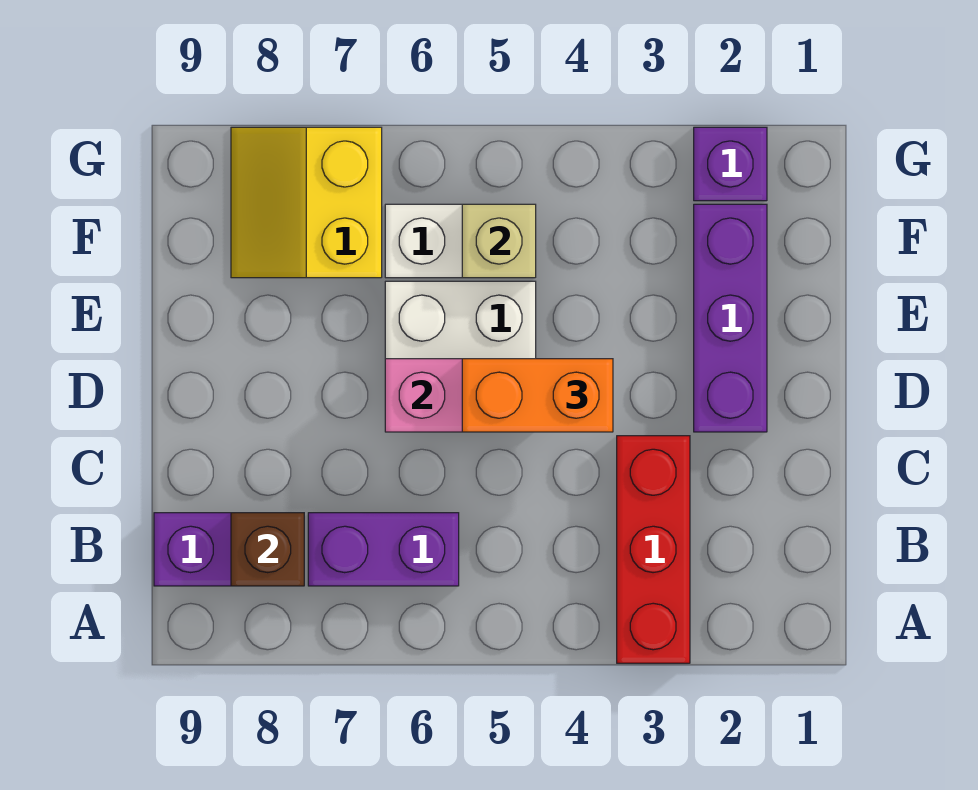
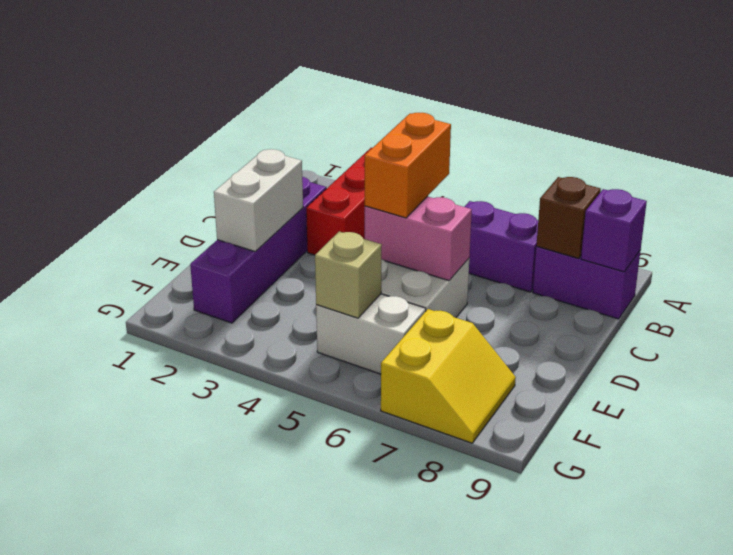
purple brick D2:F2 level 1 -> purple brick C2:F2 level 1
none -> white brick D2:E2 level 2
orange brick D4:D5 level 3 -> orange brick C5:D5 level 3
purple brick G2 level 1 -> purple brick B9 level 2

